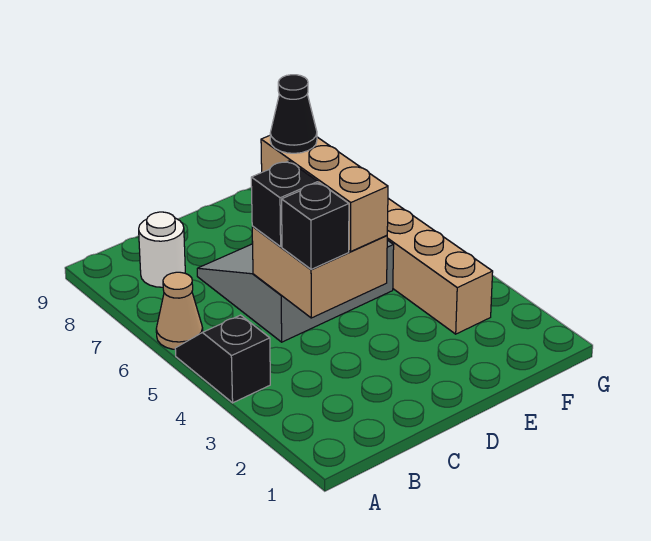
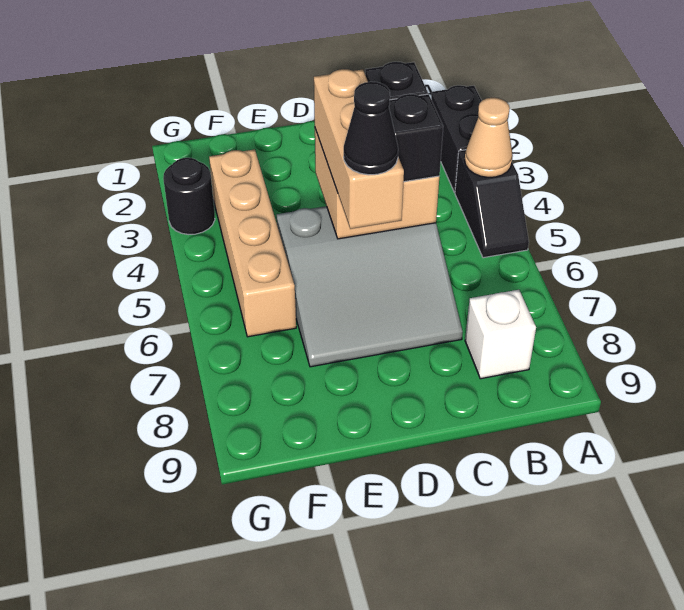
none -> black brick A2:A3 level 1
tan cone A6 level 1 -> tan cone A4 level 2
white round brick B8 level 1 -> white brick B8 level 1
none -> black round brick G3 level 1

